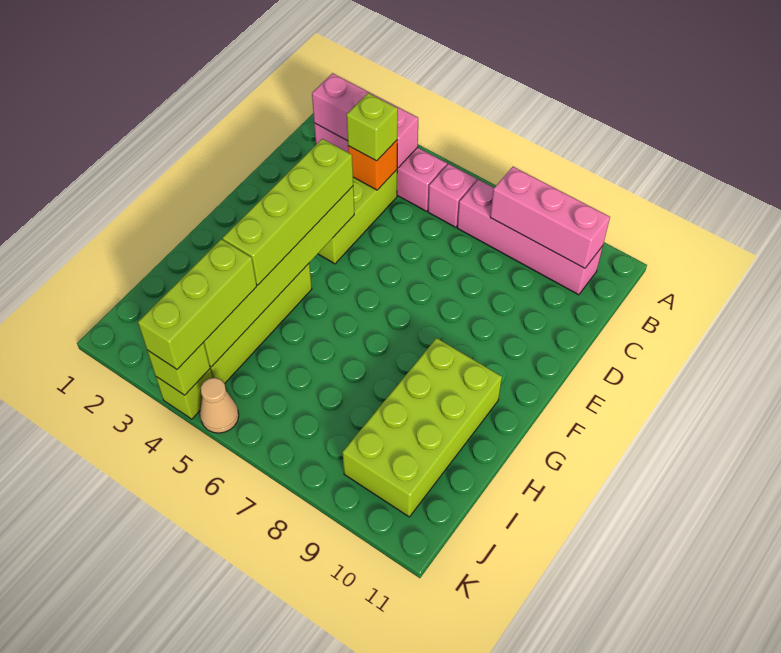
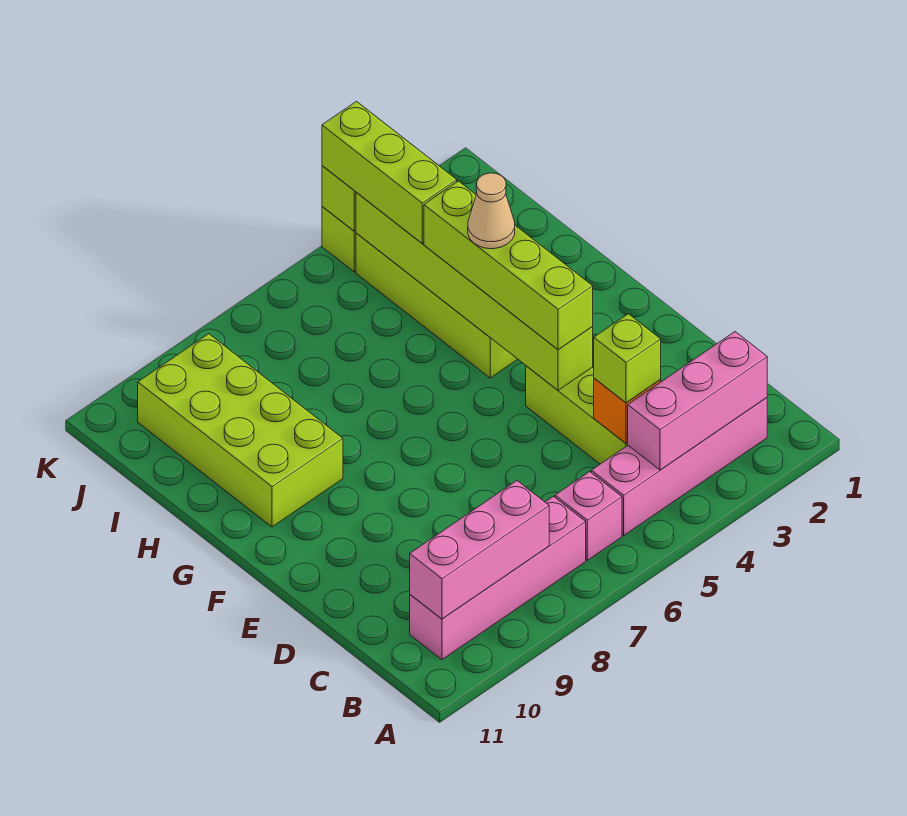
tan cone K5 level 1 -> tan cone G4 level 4

